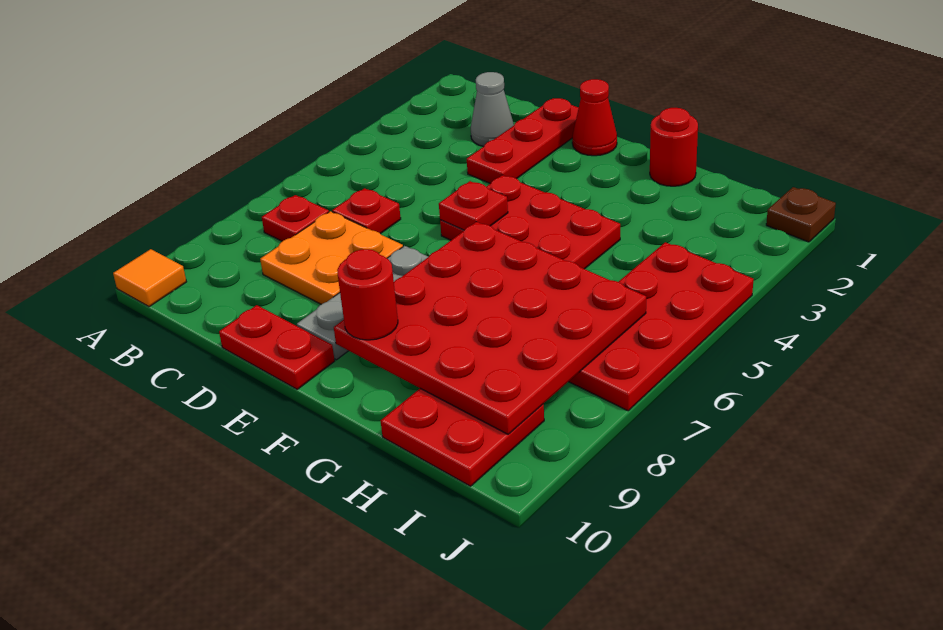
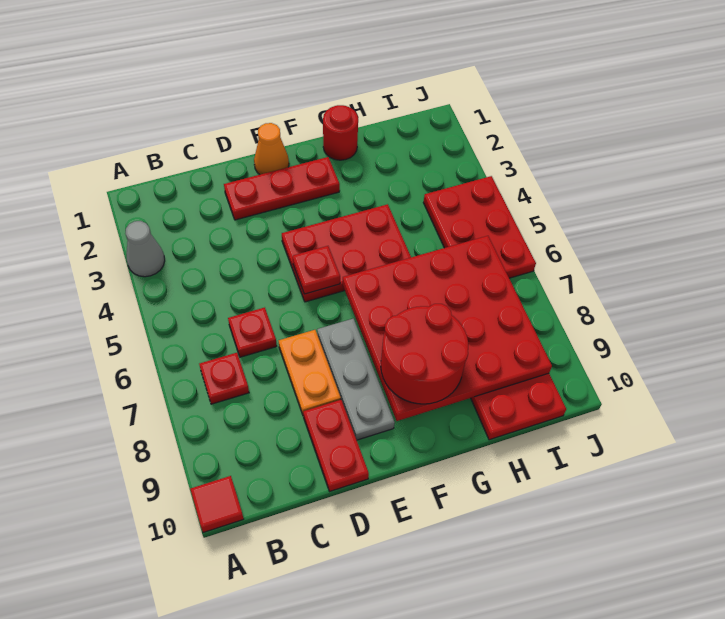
orange tile A10 level 1 -> red tile A10 level 1
grey cone C2 level 1 -> grey cone A3 level 1
orange plate C7:D8 level 1 -> orange plate D7:D8 level 1
red plate D1:D3 level 1 -> red plate D2:F2 level 1
red plate D10:E10 level 1 -> red plate D9:D10 level 1
red cone E1 level 1 -> orange cone E1 level 1
red round brick F9 level 3 -> red round brick F8:G9 level 3
red plate I4:J7 level 1 -> red plate I4:J6 level 1
brown plate J1 level 1 -> none

